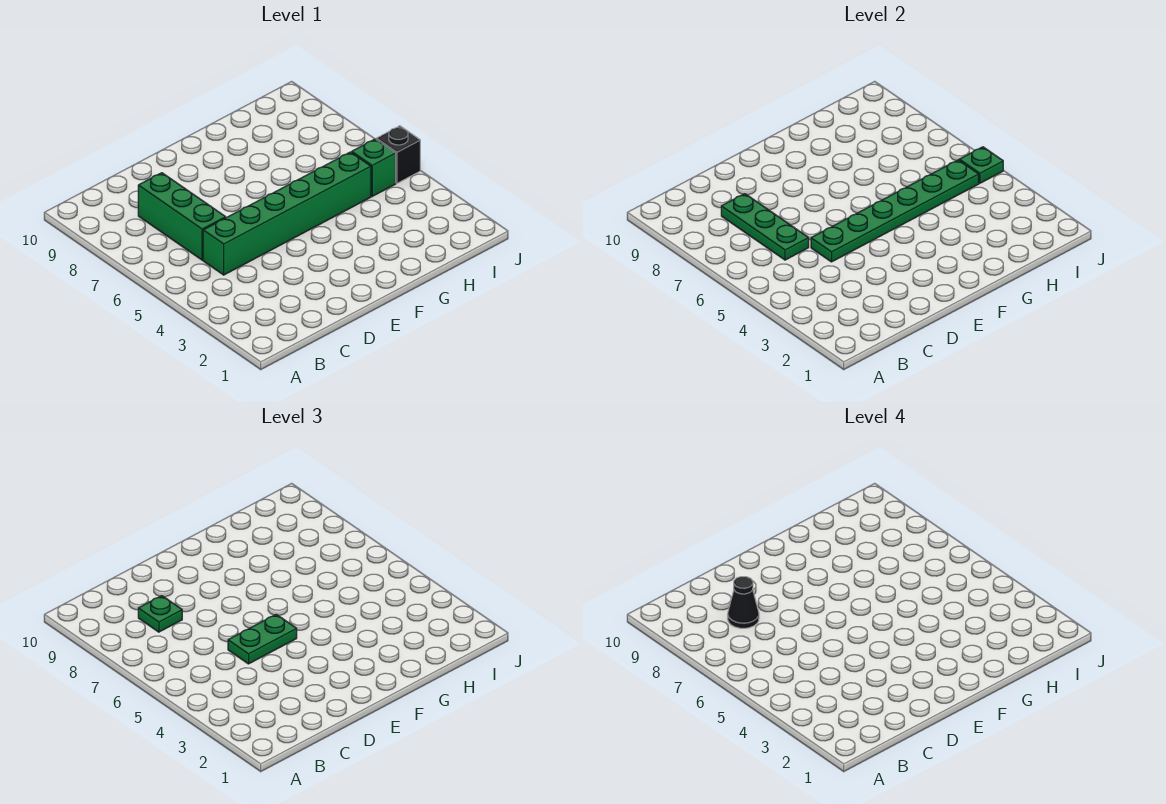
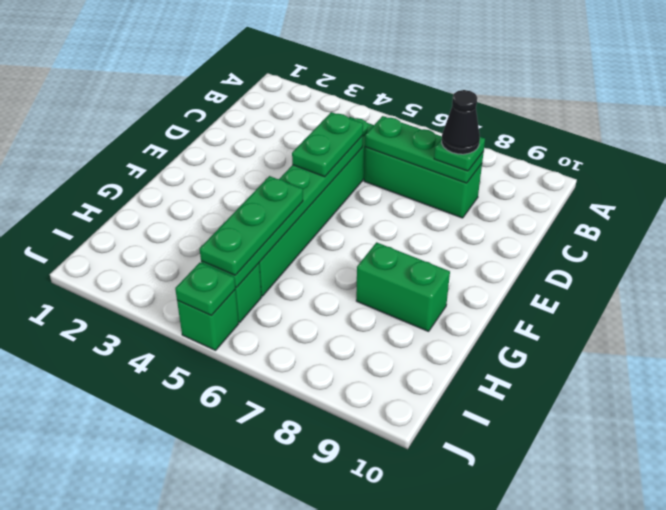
none -> green plate G5:I5 level 3
none -> green brick G8:G9 level 1
black brick J5 level 1 -> green brick J5 level 1

